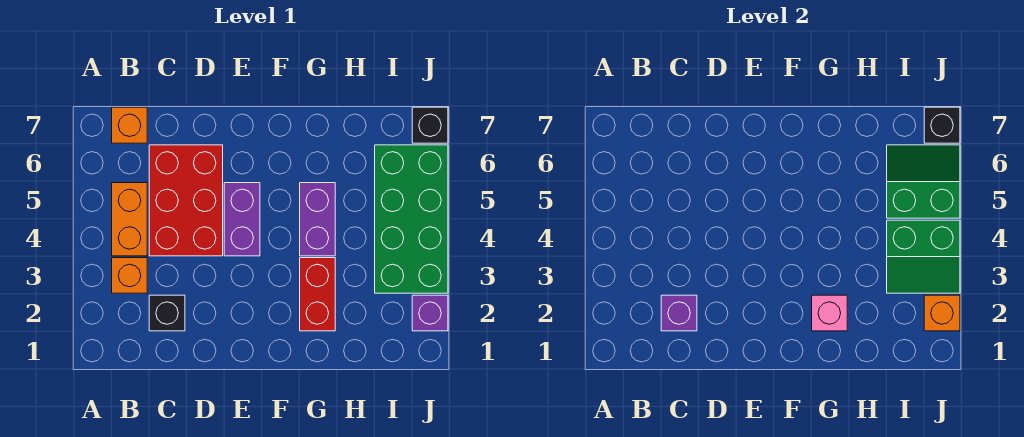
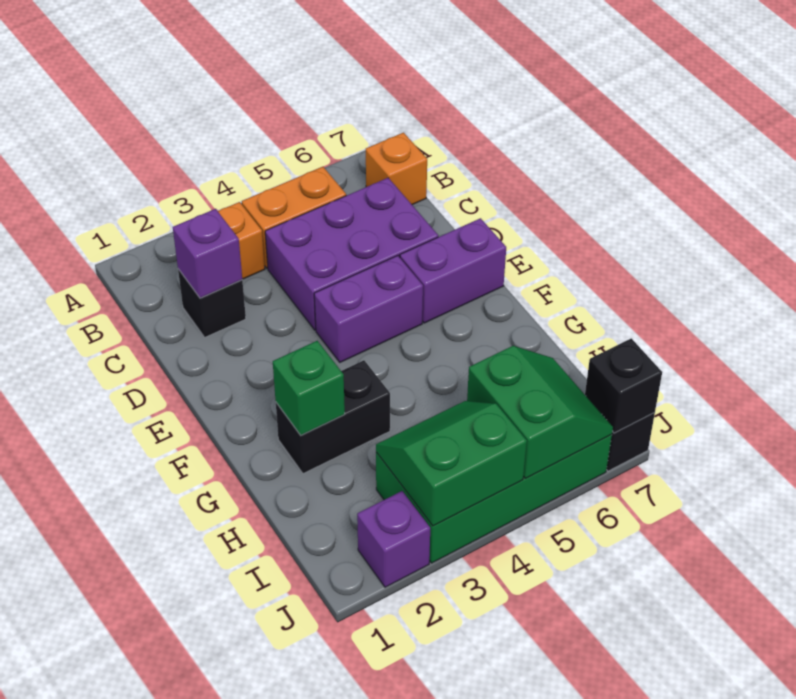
red brick C4:D6 level 1 -> purple brick C4:D6 level 1
red brick G2:G3 level 1 -> black brick G2:G3 level 1
pink brick G2 level 2 -> green brick G2 level 2
purple brick G4:G5 level 1 -> purple brick E6:E7 level 1
green slope I3:J4 level 2 top 4 -> green slope I3:J4 level 2 top J
orange brick J2 level 2 -> none

